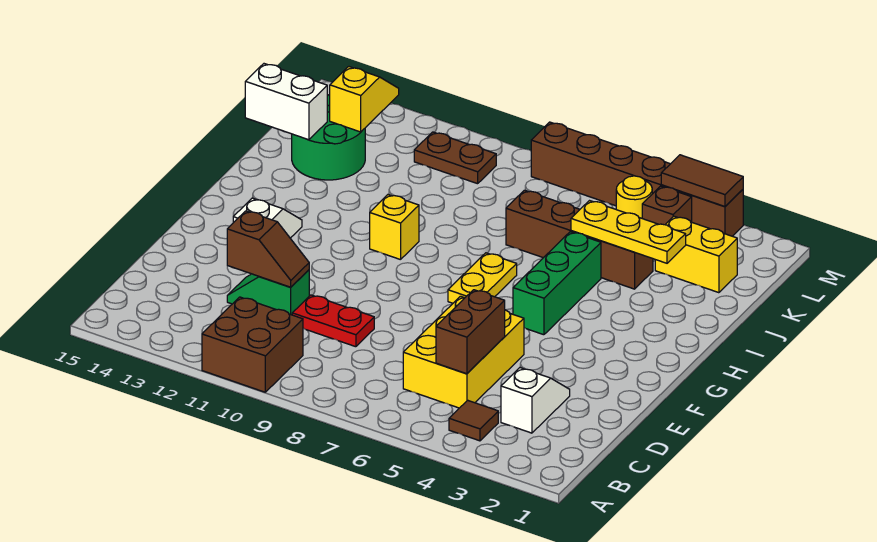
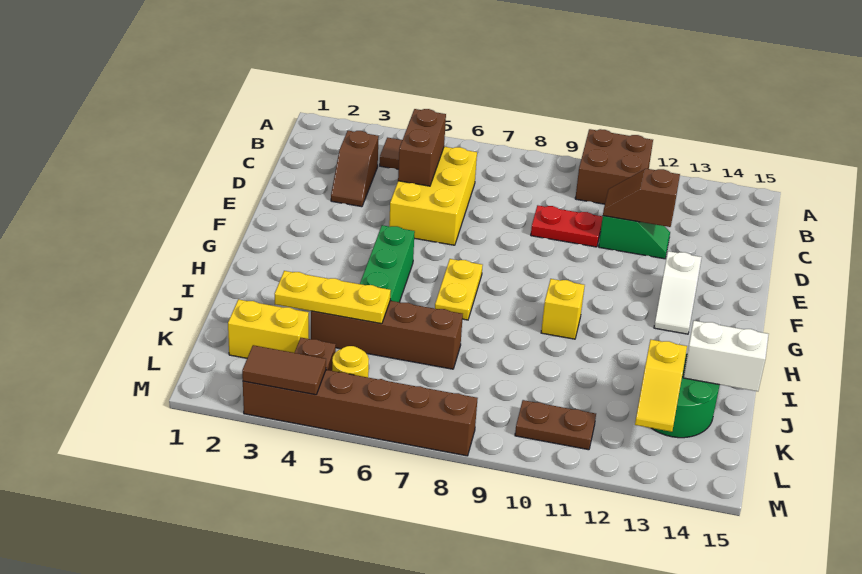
white slope C3:D3 level 1 top C -> brown slope C3:D3 level 1 top C

